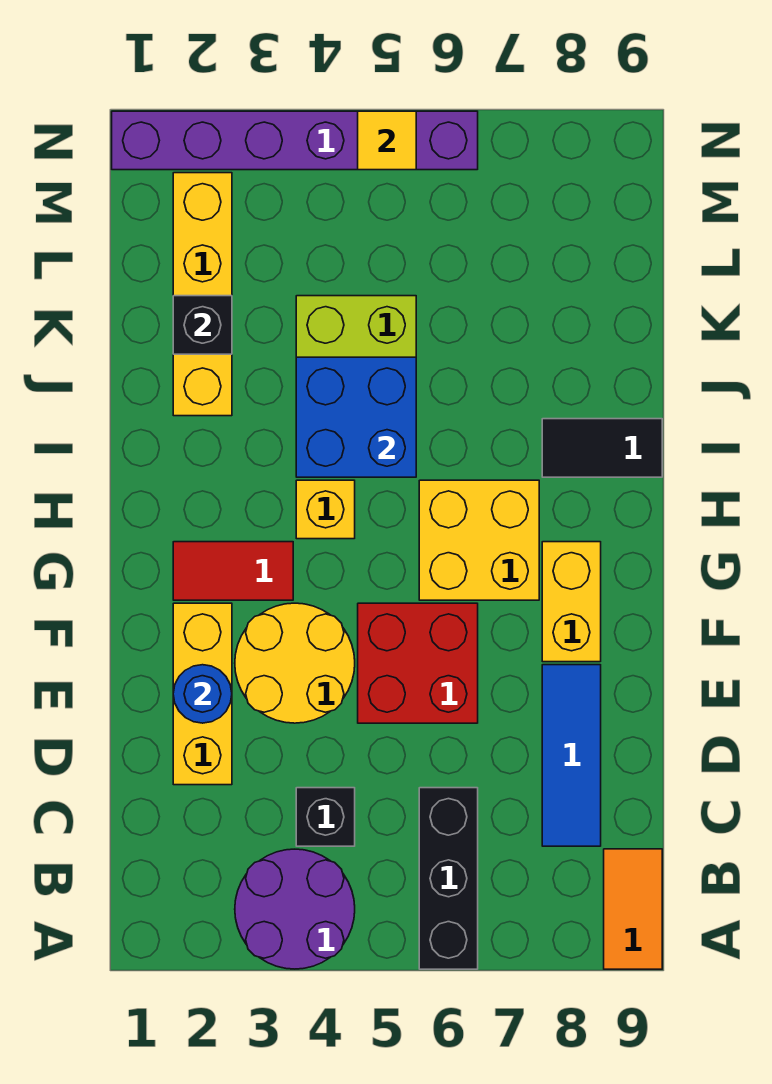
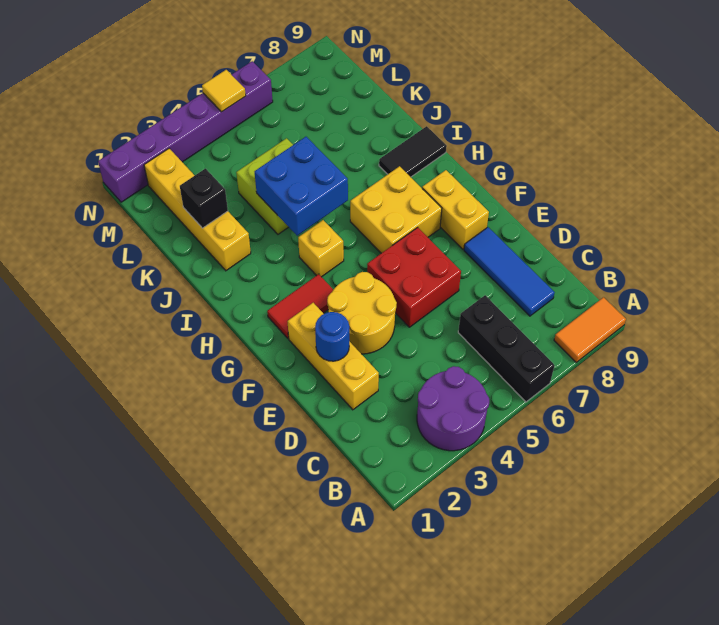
orange tile A9:B9 level 1 -> orange tile A8:A9 level 1
black brick C4 level 1 -> none

